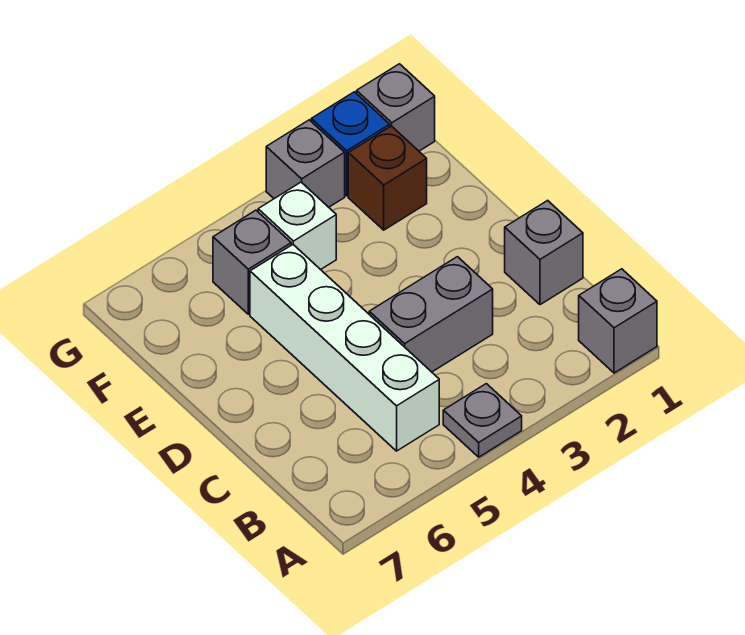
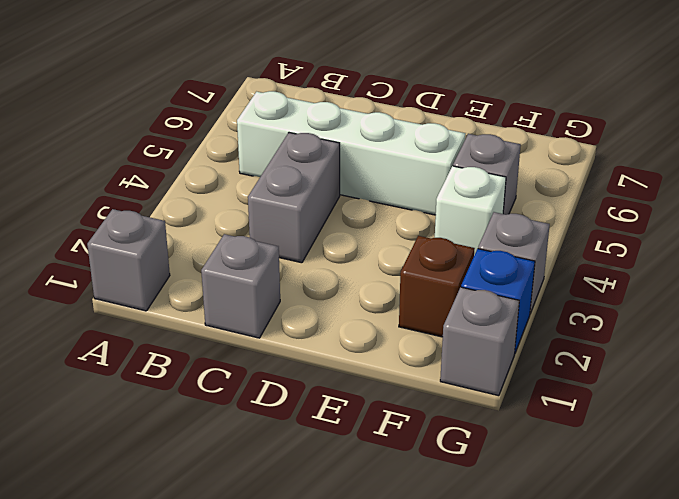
grey plate A4 level 1 -> none

